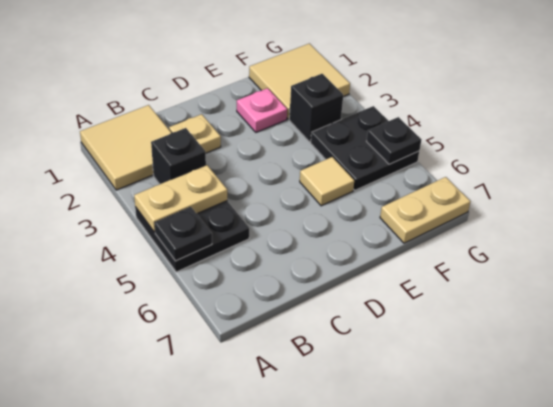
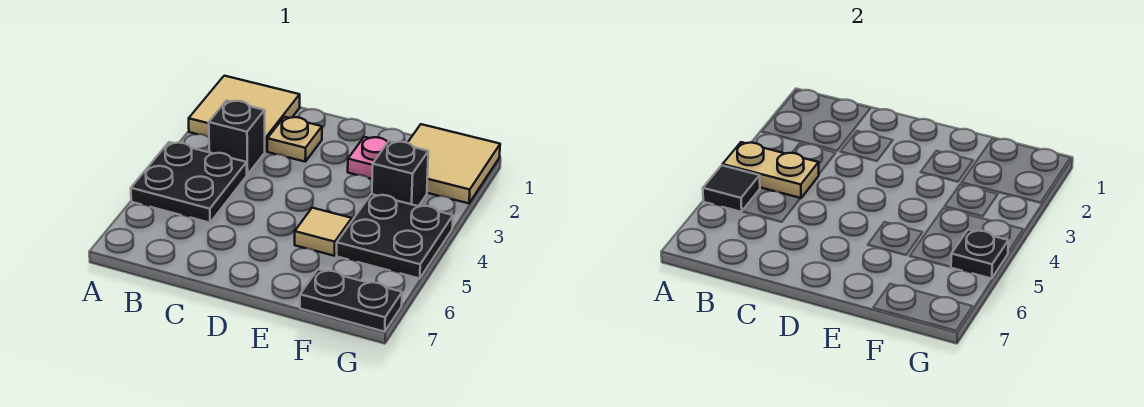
black plate A5 level 2 -> black tile A5 level 2
tan plate F7:G7 level 1 -> black plate F7:G7 level 1

